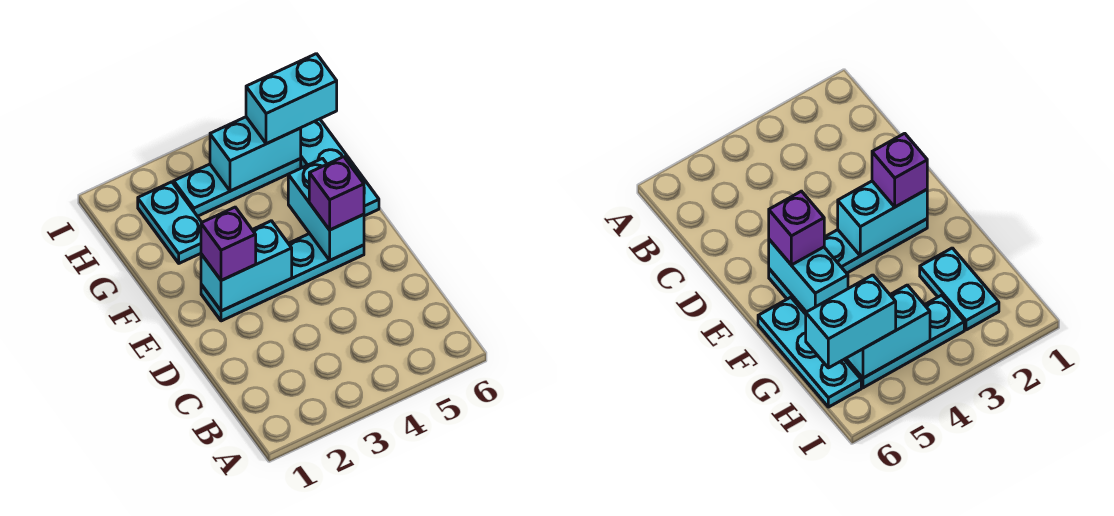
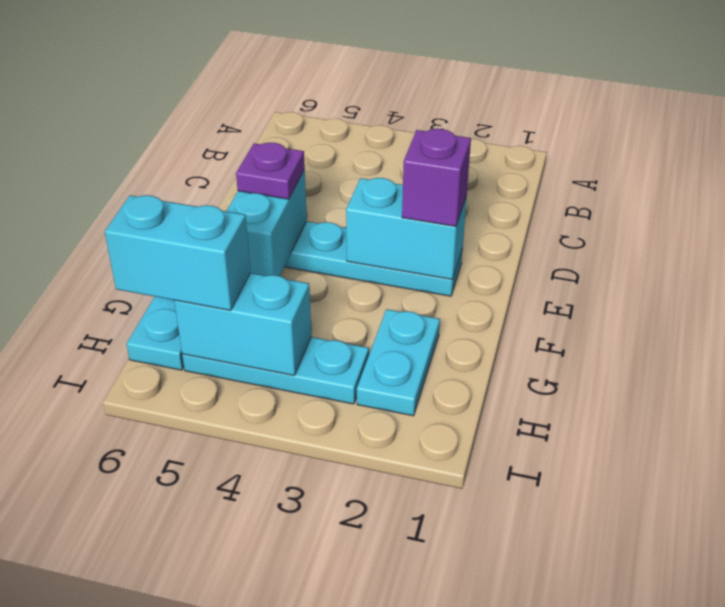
purple brick E5 level 3 -> purple plate E5 level 3

